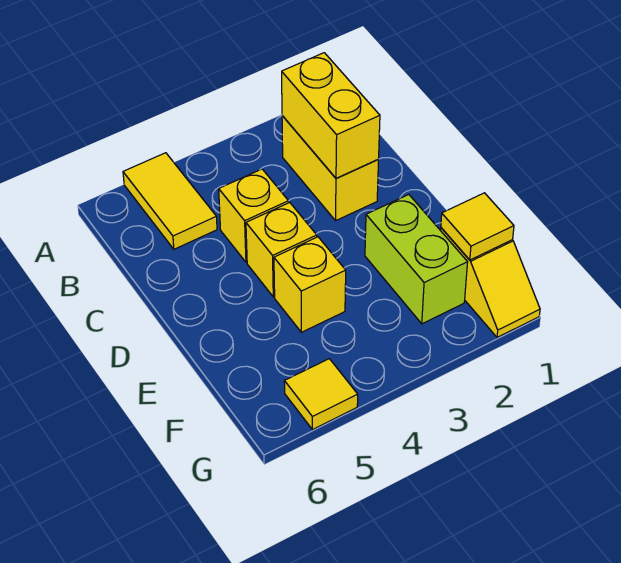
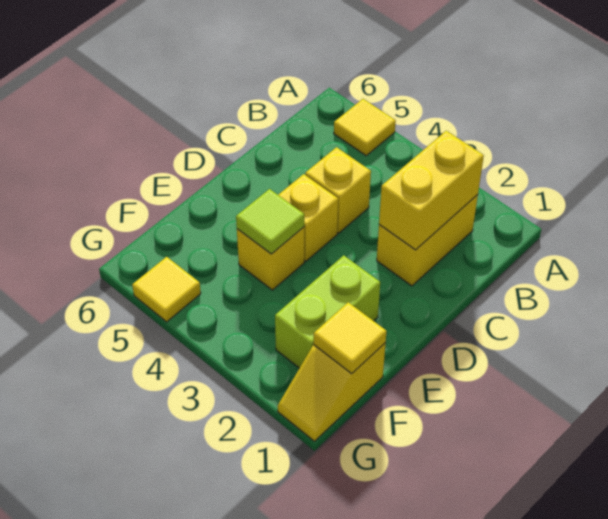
yellow tile A5:B5 level 1 -> yellow tile A5 level 1
none -> lime tile E4 level 2

